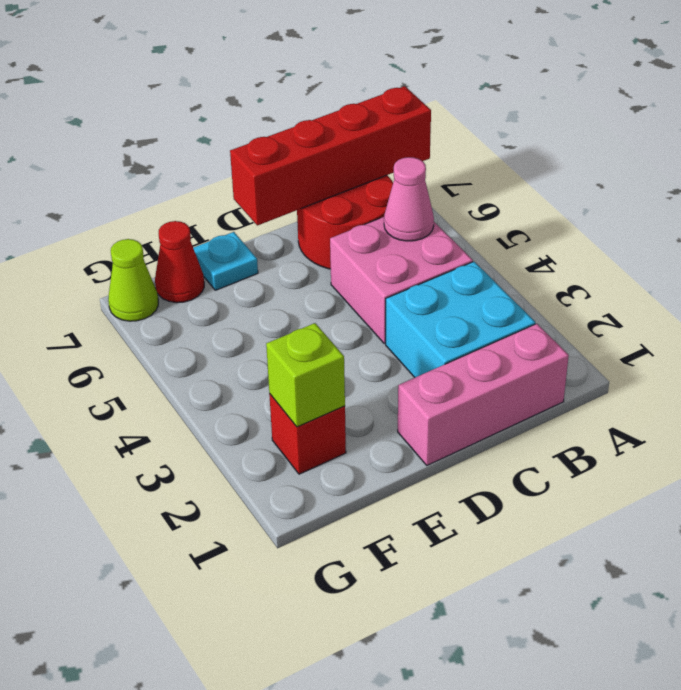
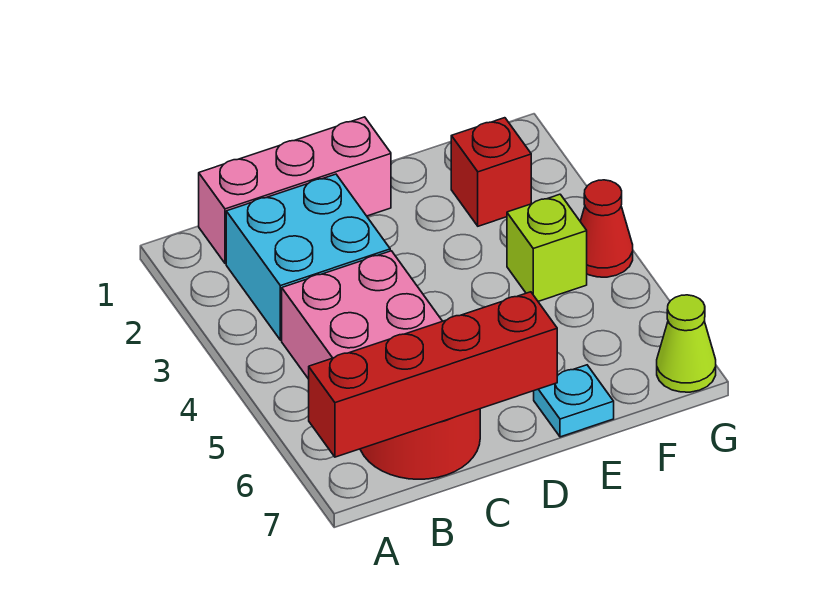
pink cone B5 level 2 -> none
lime brick F2 level 2 -> lime brick F4 level 1
red cone F7 level 1 -> red cone G4 level 1

